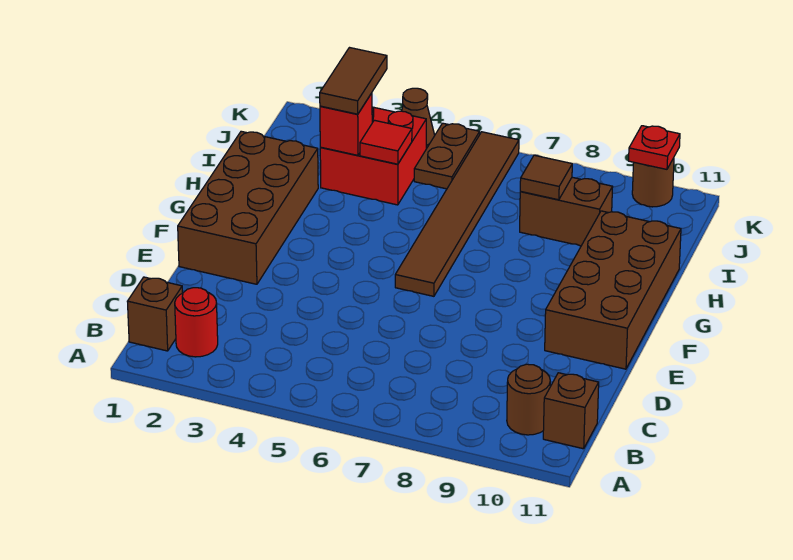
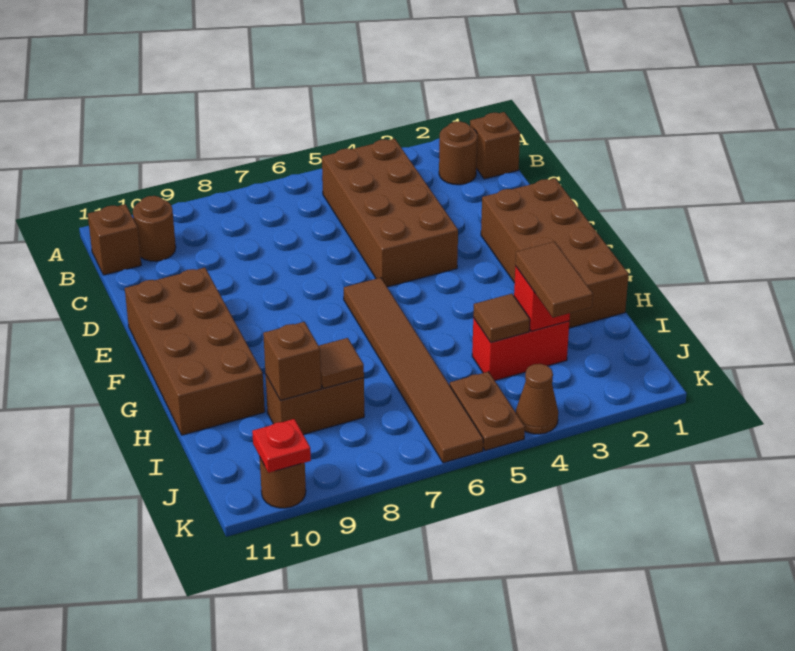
red round brick B2 level 1 -> brown round brick B2 level 1
none -> brown brick B4:E5 level 1
red brick I3:J4 level 1 -> red brick I3:I4 level 1
red tile I4 level 2 -> brown tile I4 level 2
none -> brown brick I9 level 2

